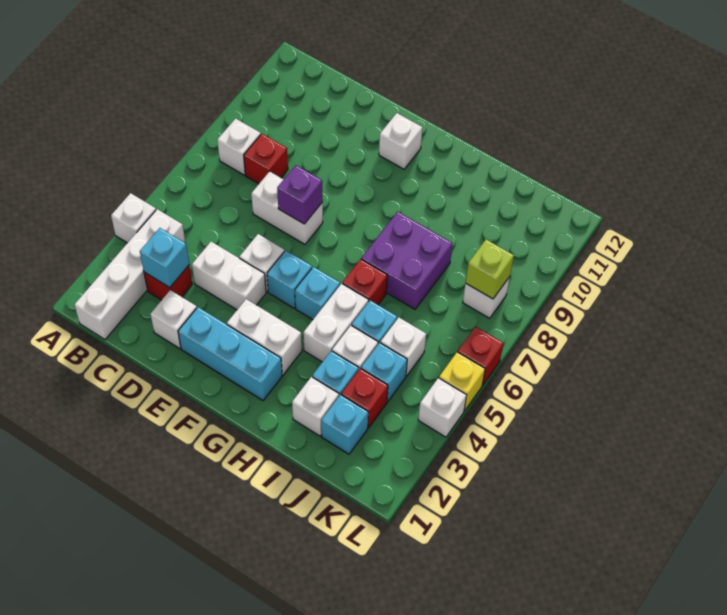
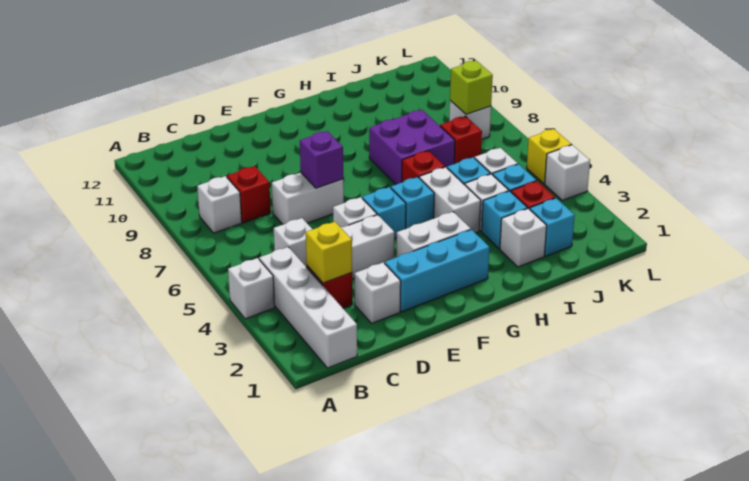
cyan brick C3 level 2 -> yellow brick C3 level 2
white brick F11 level 1 -> white brick C5 level 1
red brick L6 level 1 -> red brick J7 level 1

